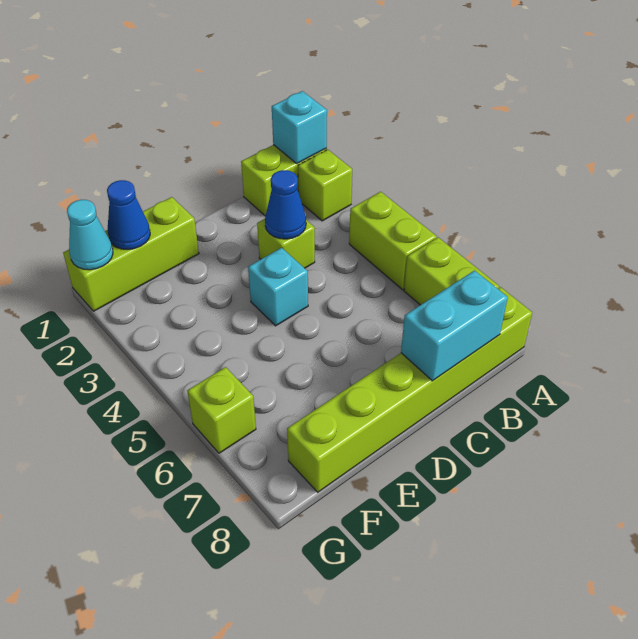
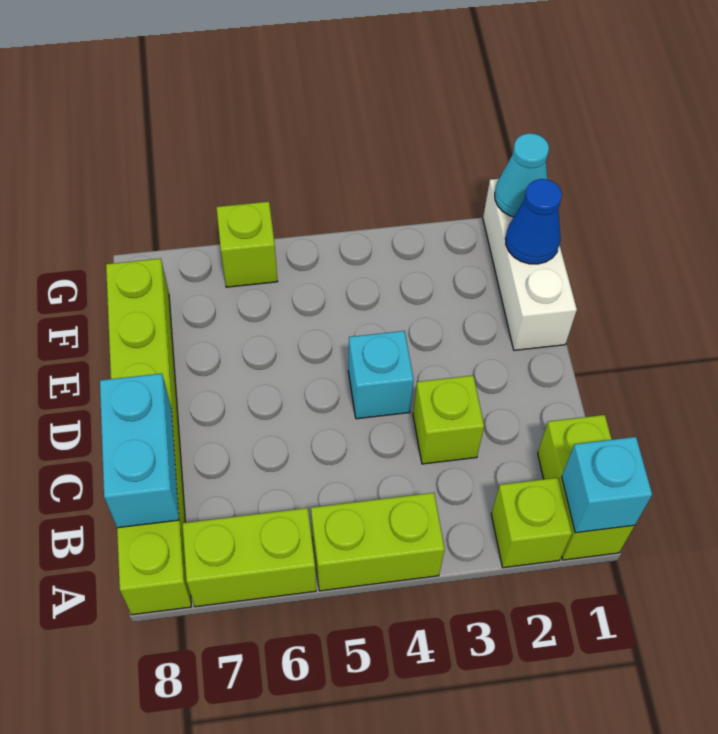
blue cone C3 level 2 -> none
lime brick E1:G1 level 1 -> white brick E1:G1 level 1

